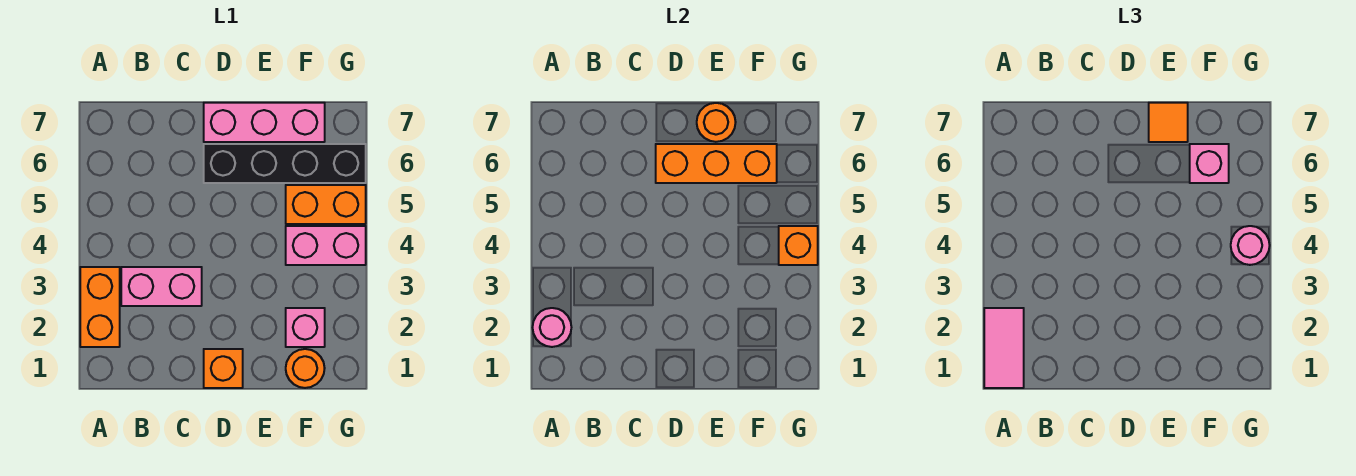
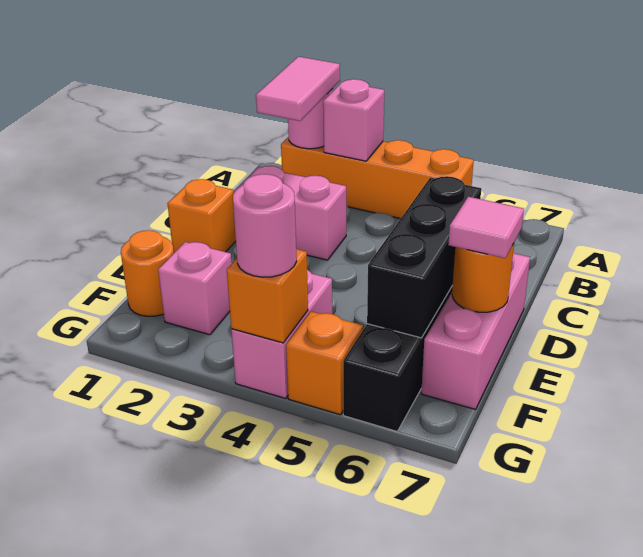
pink tile A1:A2 level 3 -> pink tile A2:B2 level 3
orange brick A2:A3 level 1 -> orange brick A2:A5 level 1
pink brick B3:C3 level 1 -> pink brick C2:C3 level 1
orange brick D6:F6 level 2 -> black brick D6:F6 level 2
orange tile E7 level 3 -> pink tile E7 level 3
orange brick F5:G5 level 1 -> orange brick G5 level 1
pink brick F6 level 3 -> pink brick A3 level 2

